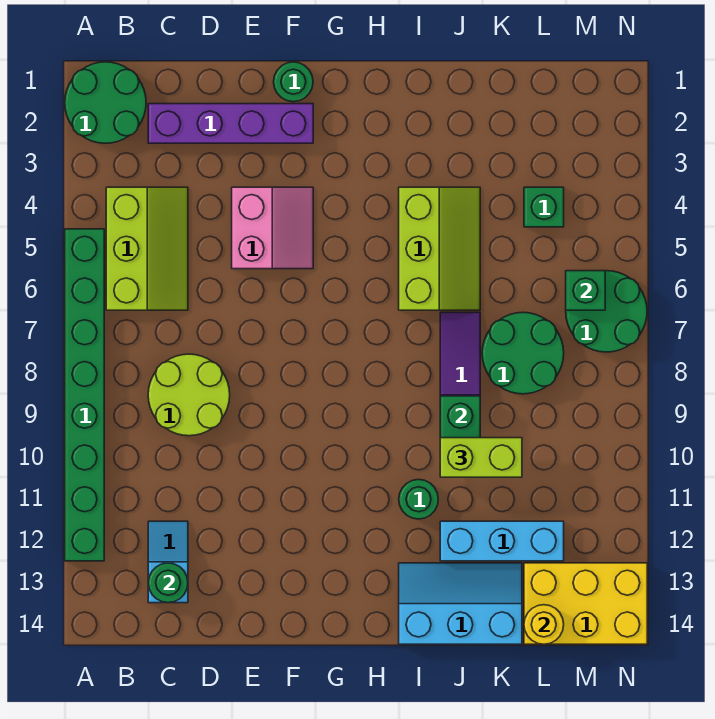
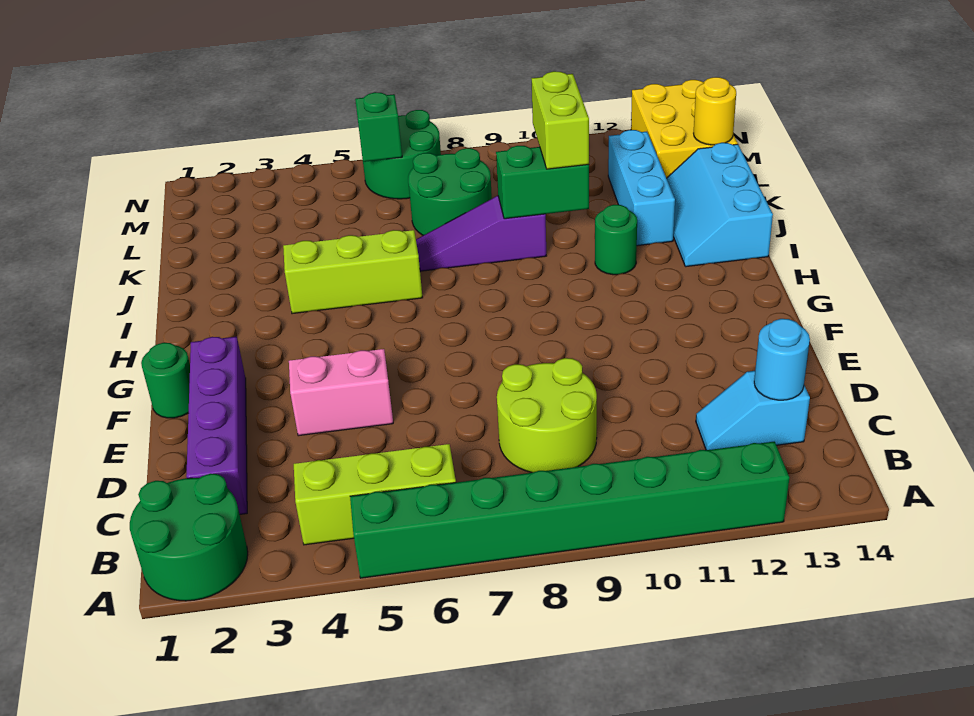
green round brick C13 level 2 -> cyan round brick C13 level 2
green brick L4 level 1 -> none

